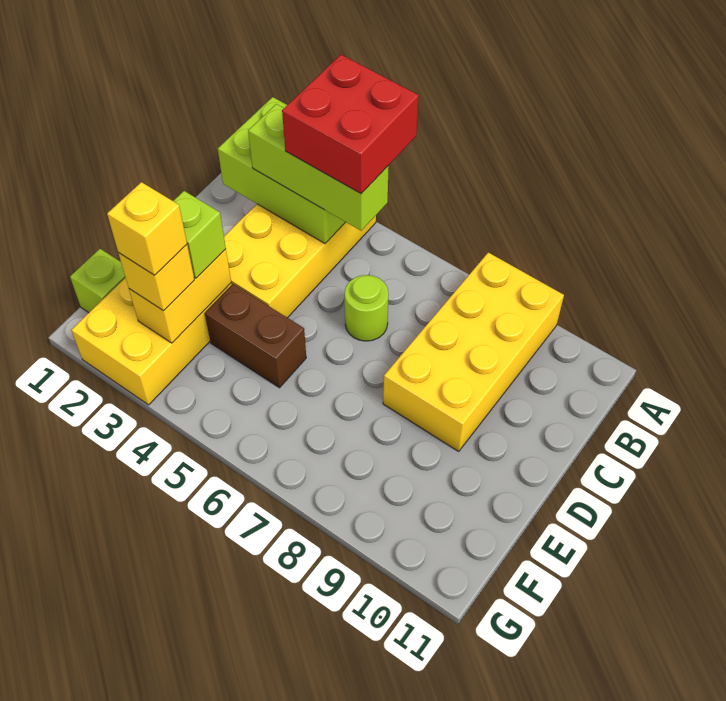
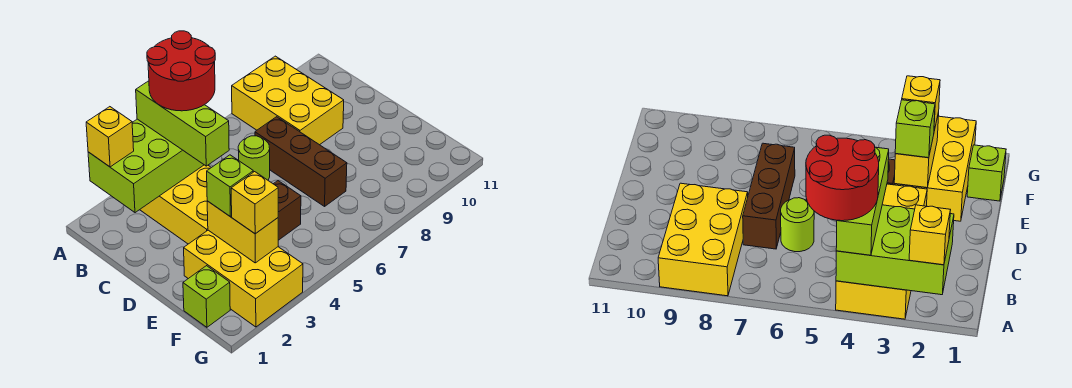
red brick A4:B5 level 4 -> red round brick A4:B5 level 4
yellow brick A8:D9 level 1 -> yellow brick A8:C9 level 1
lime brick B3:B5 level 3 -> lime brick A4:C4 level 3
none -> brown brick C7:E7 level 1
yellow brick F3 level 4 -> yellow brick A2 level 3

